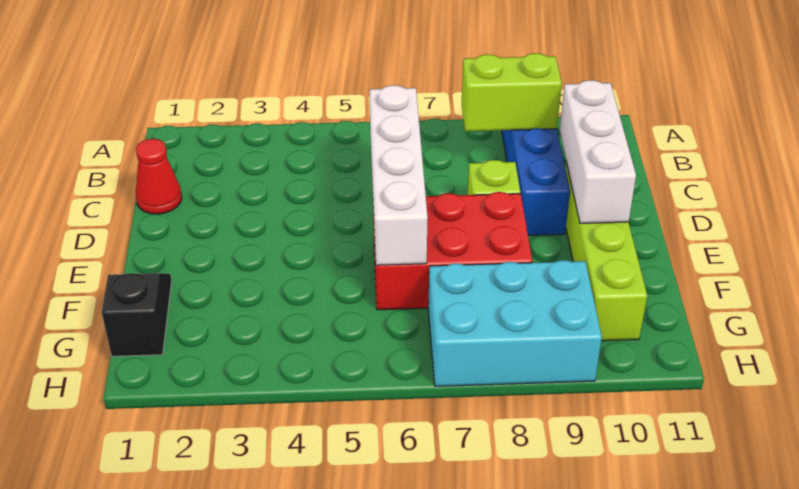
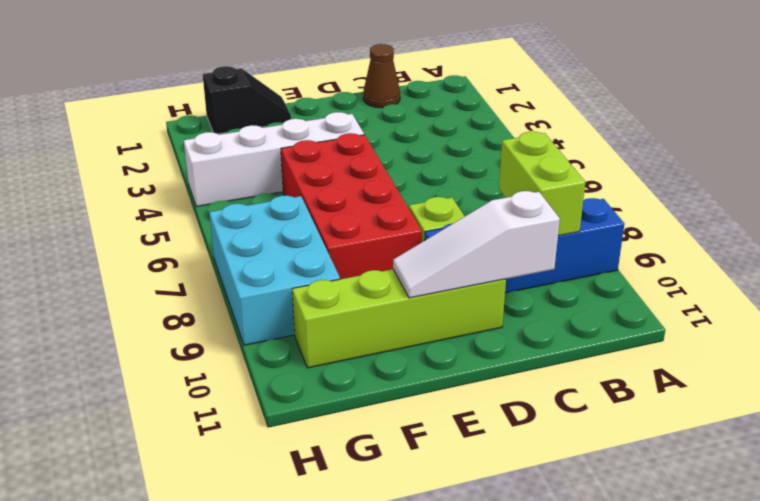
red cone C1 level 1 -> brown cone C1 level 1
white brick C6:F6 level 2 -> white brick E4:H4 level 1
white brick C10:E10 level 2 -> white slope C10:E10 level 2 top C
red brick E6:F8 level 1 -> red brick E5:F8 level 1

